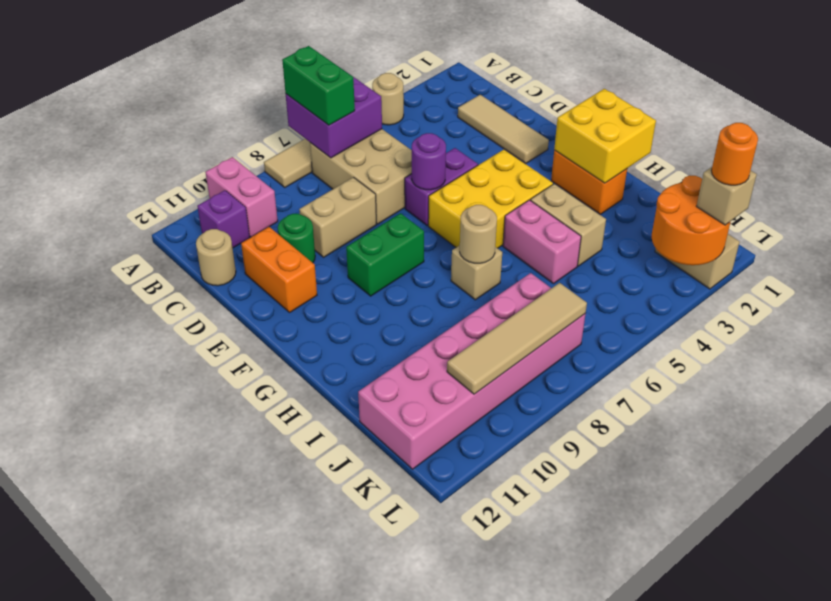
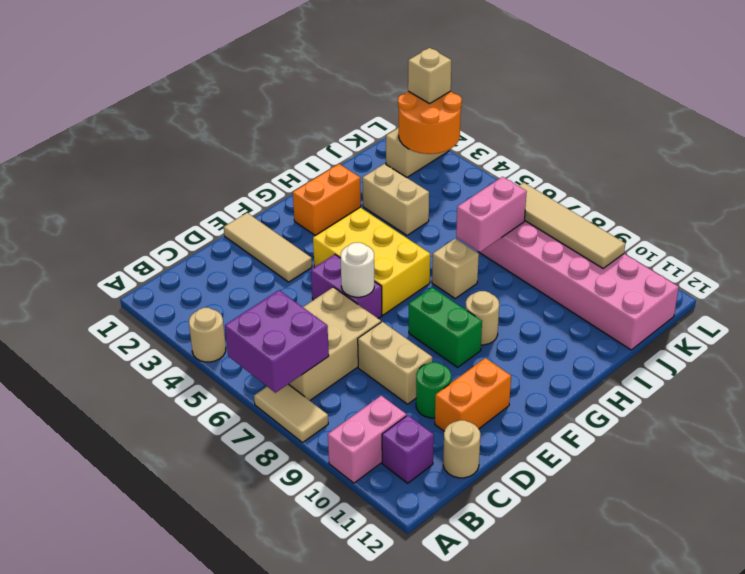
green brick A7:B7 level 3 -> none
tan tile C2:E2 level 1 -> tan tile E1:E3 level 1
purple round brick E6 level 2 -> white round brick E6 level 2
yellow brick G1:H2 level 2 -> none
tan brick H4:I4 level 1 -> tan brick I3:I4 level 1
pink brick H5:I5 level 1 -> pink brick I7:J7 level 2
tan round brick H7 level 2 -> tan round brick G9 level 1
orange round brick L2 level 4 -> none

